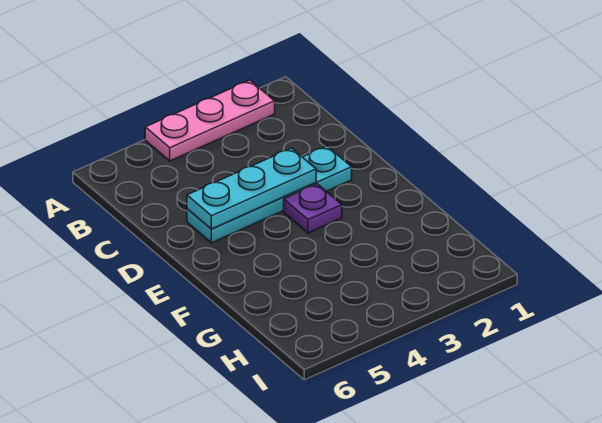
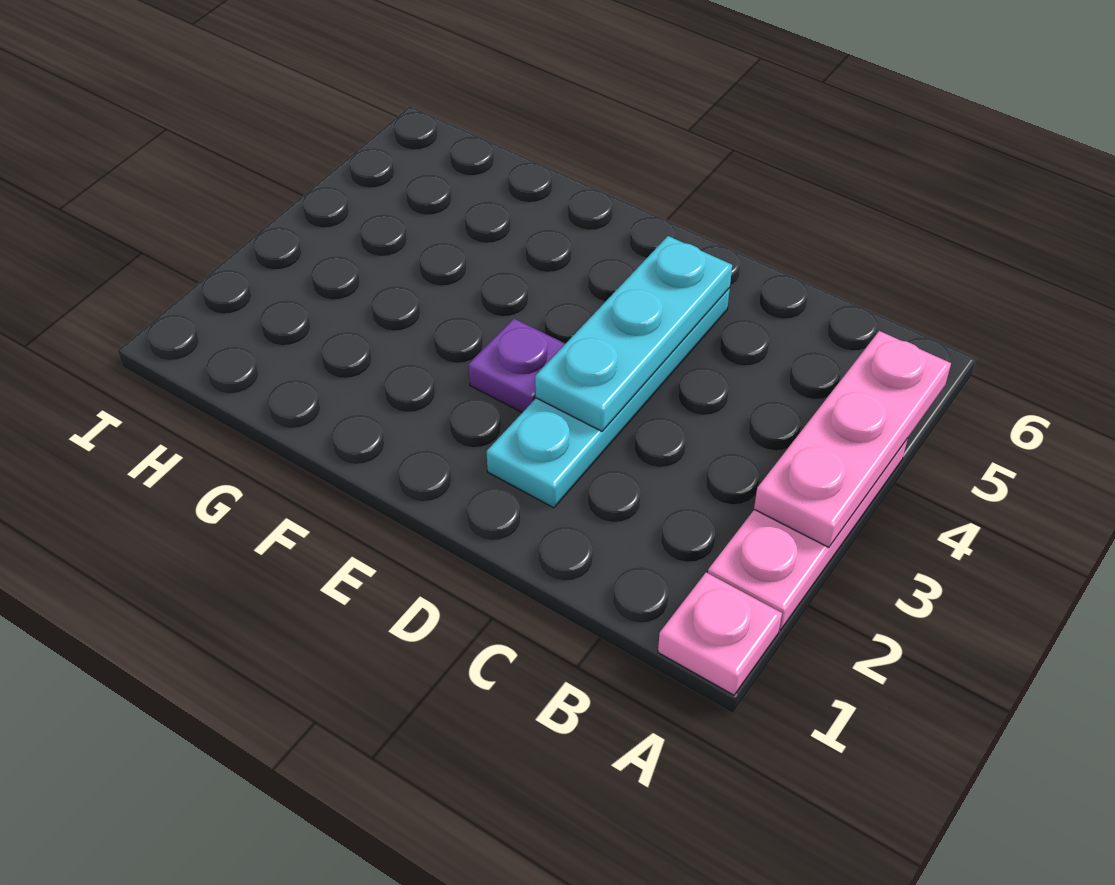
none -> pink plate A1 level 1
none -> pink plate A3:A5 level 2

